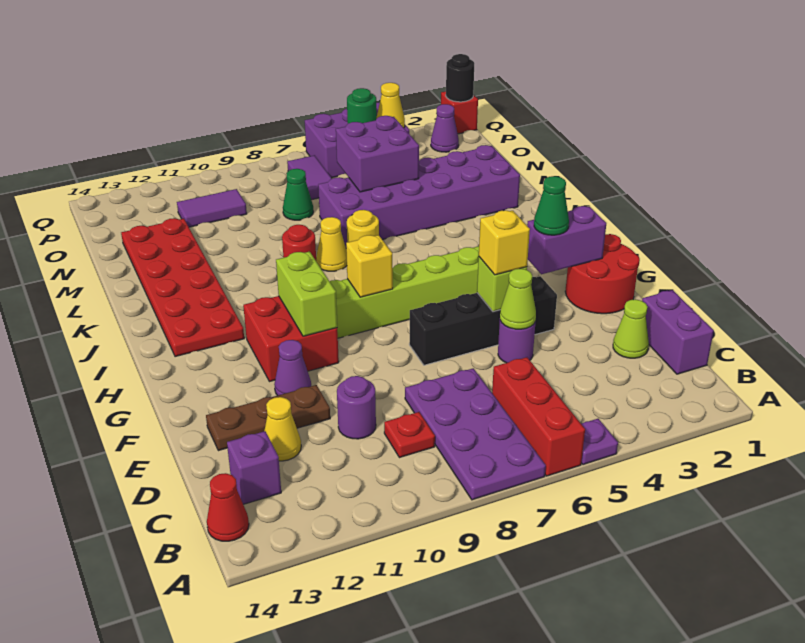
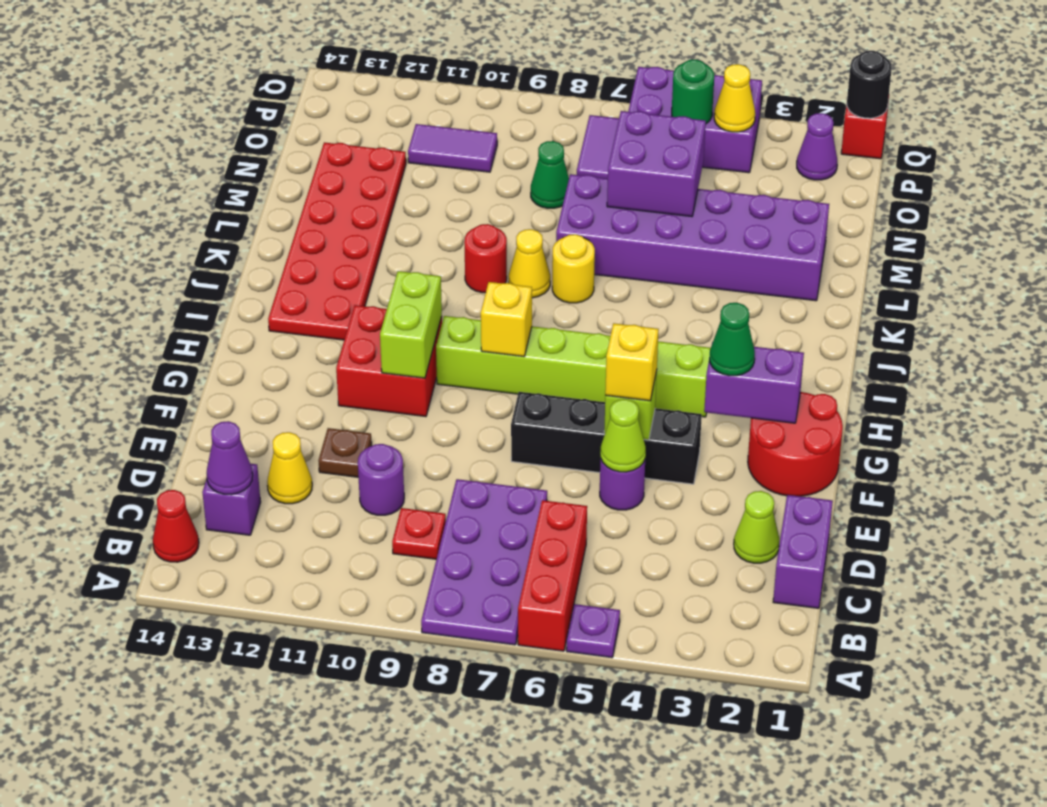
brown plate E11:E13 level 1 -> brown plate E11 level 1
purple cone F11 level 1 -> purple cone C13 level 2

